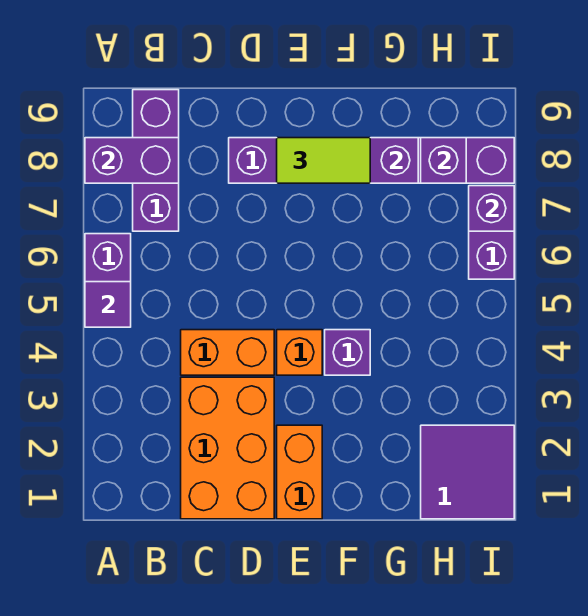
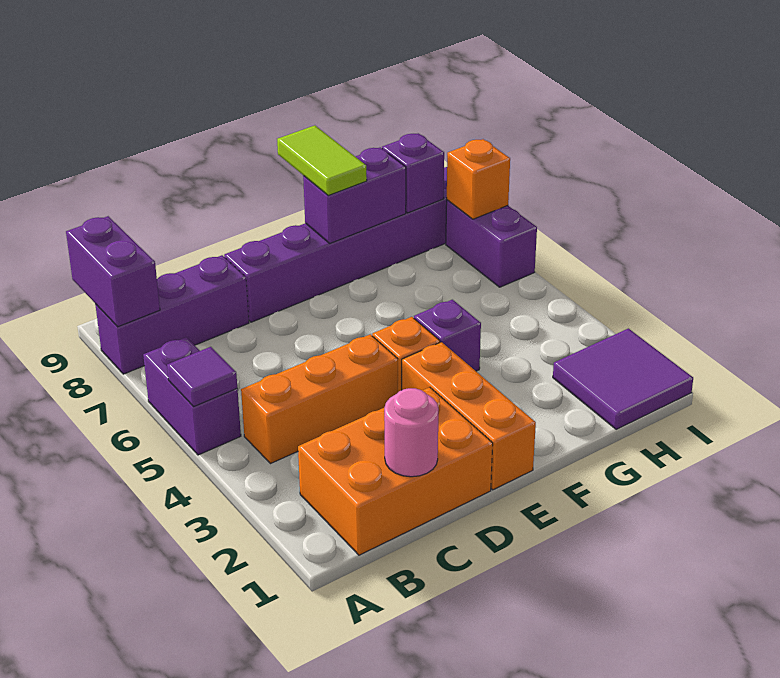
purple brick A8:B8 level 2 -> purple brick A8:A9 level 2
purple brick B7:B9 level 1 -> purple brick A8:C8 level 1
orange brick C1:D3 level 1 -> orange brick B1:D2 level 1
none -> pink round brick C1 level 2
orange brick C4:D4 level 1 -> orange brick B4:D4 level 1
orange brick E1:E2 level 1 -> orange brick E1:E3 level 1
lime tile E8:F8 level 3 -> lime tile F8:F9 level 3
purple brick I7 level 2 -> orange brick I7 level 2

